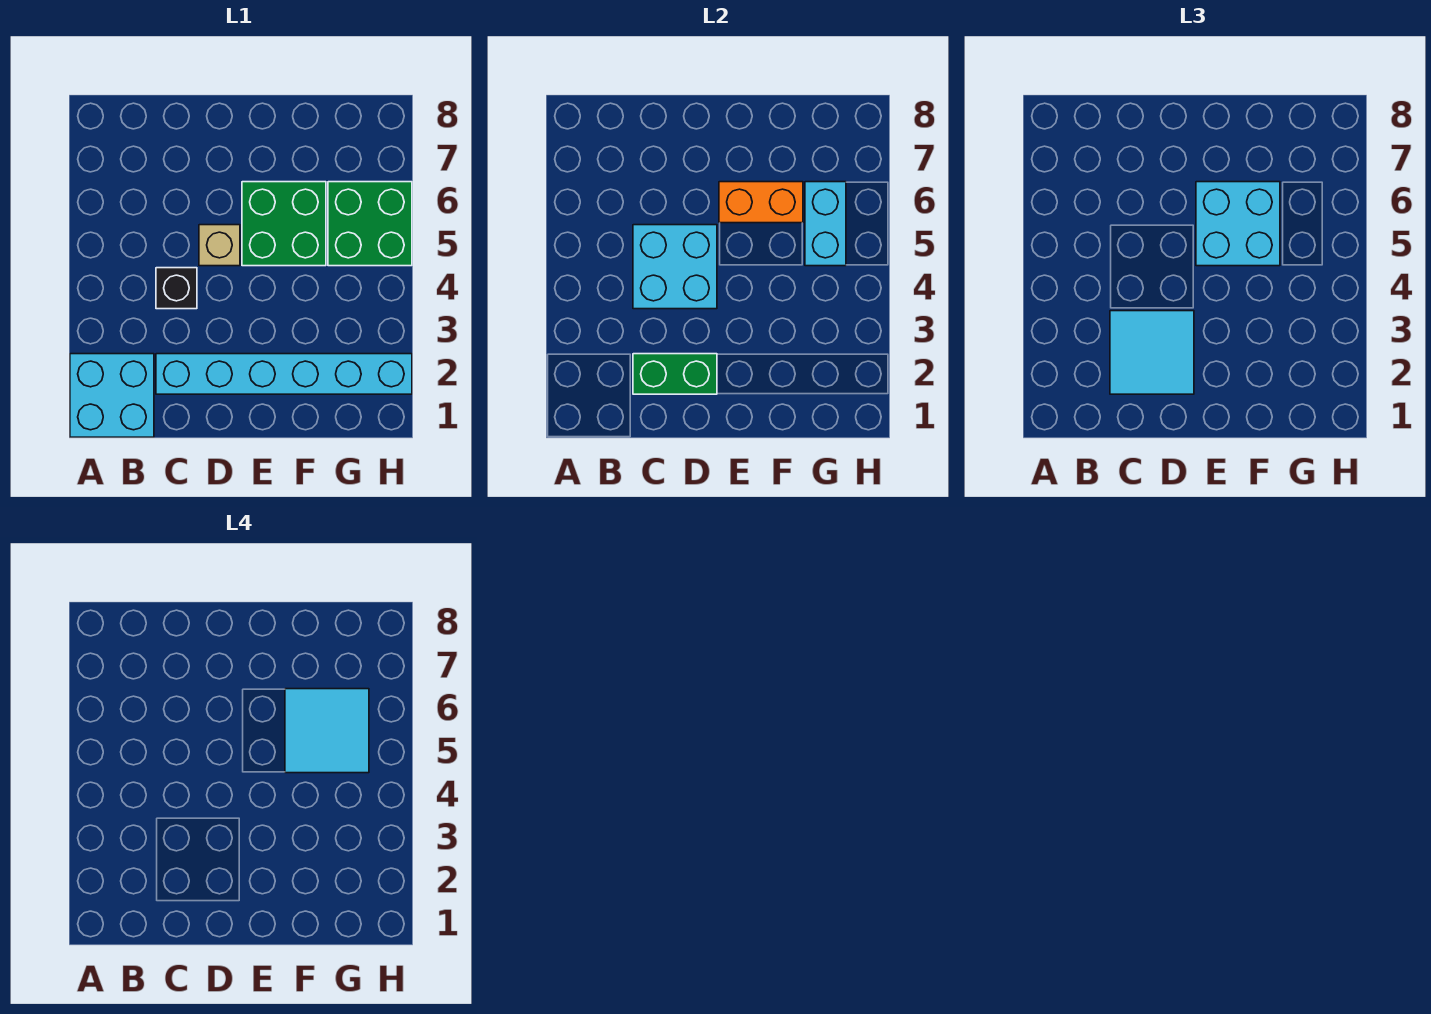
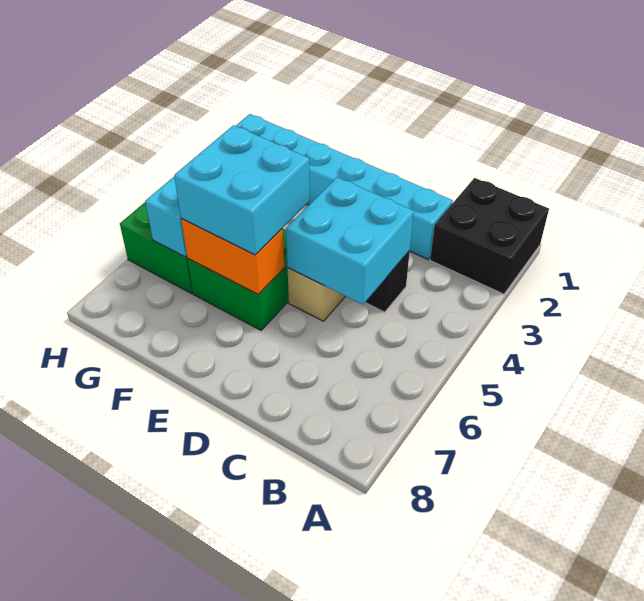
cyan brick A1:B2 level 1 -> black brick A1:B2 level 1
green brick C2:D2 level 2 -> none
cyan tile C2:D3 level 3 -> none
cyan tile F5:G6 level 4 -> none

